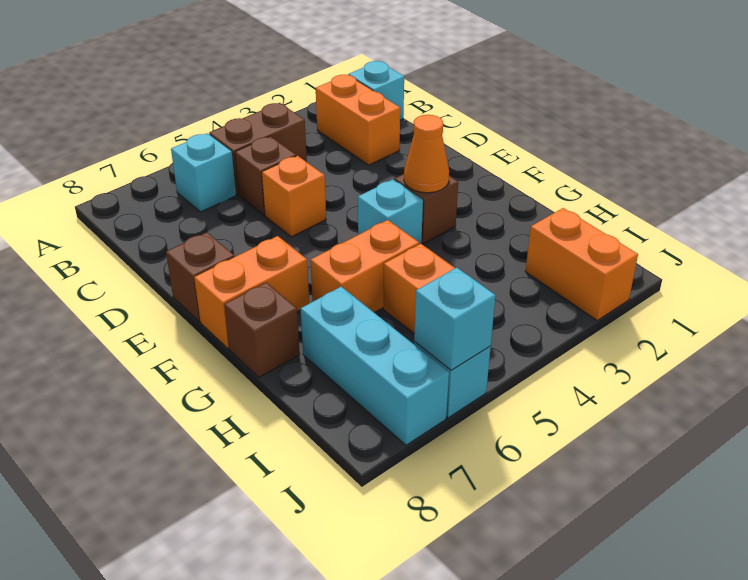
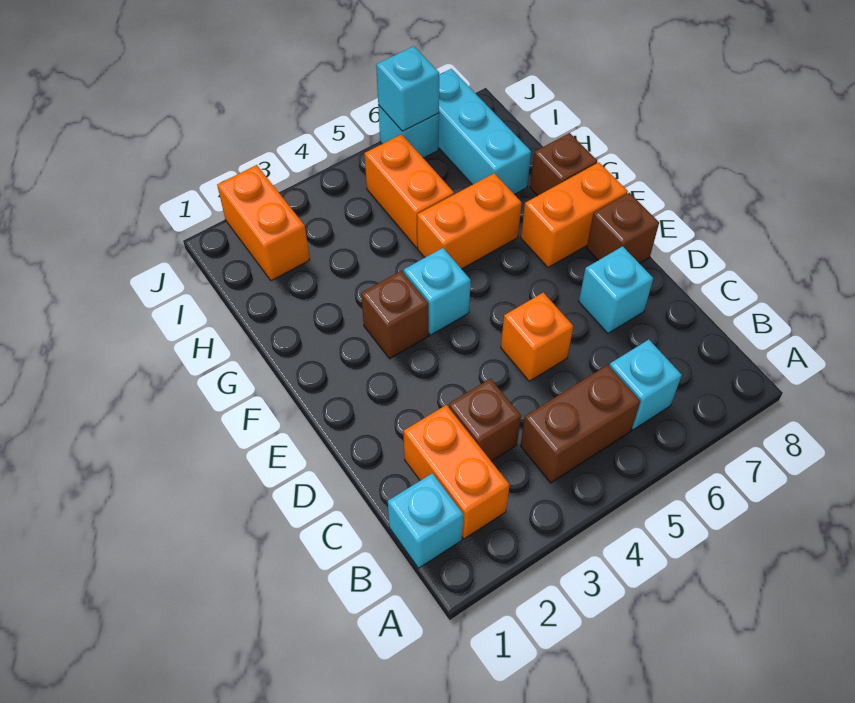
brown brick C5 level 1 -> brown brick C3 level 1
none -> cyan brick D7 level 1
orange cone F3 level 2 -> none

